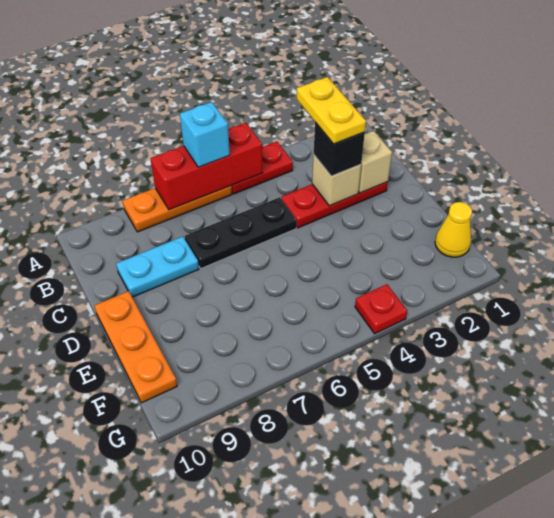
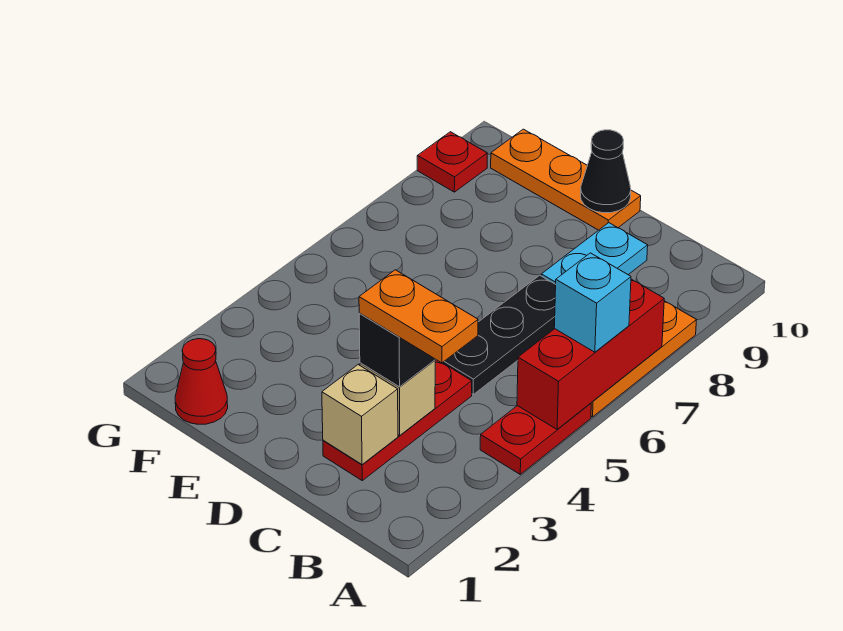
yellow plate B3:C3 level 4 -> orange plate B3:C3 level 4
none -> black cone D10 level 2
yellow cone F1 level 1 -> red cone F1 level 1
red plate G4 level 1 -> red plate G9 level 1

